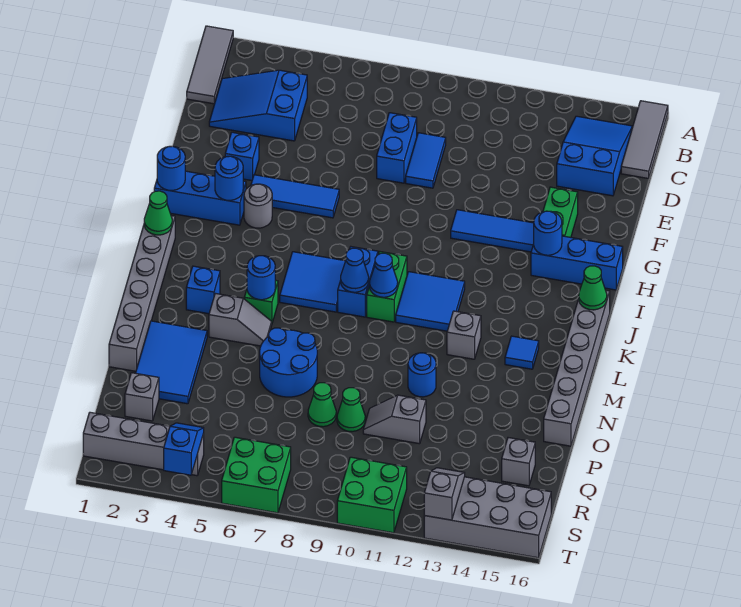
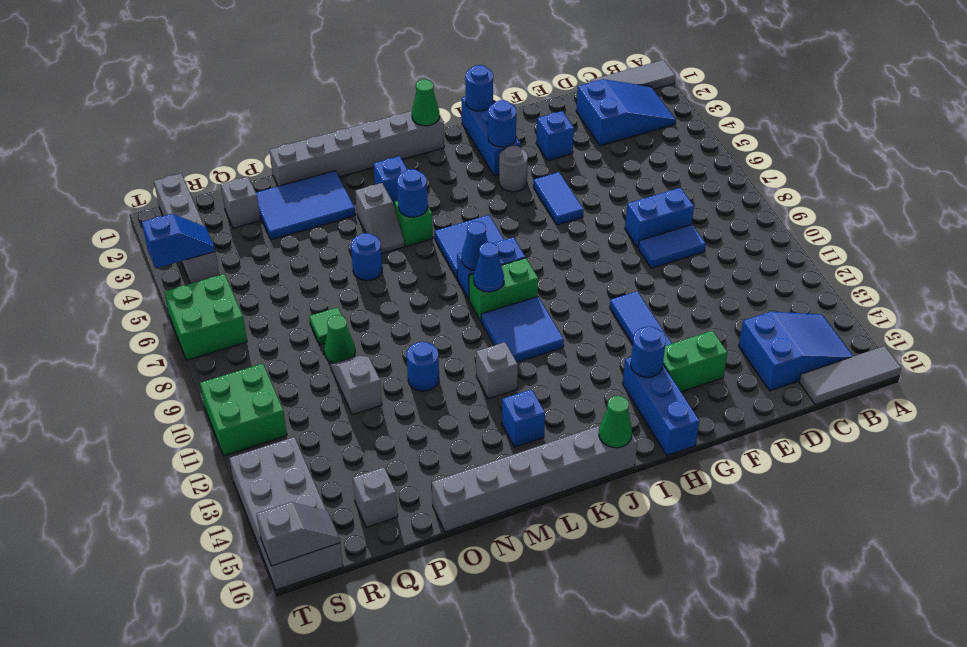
blue slope C2:D4 level 1 top 4 -> blue slope B2:D3 level 1 top D
blue tile G4:G6 level 1 -> blue tile G5:G6 level 1
blue tile L14 level 1 -> blue brick L14 level 1
blue round brick N6:O7 level 1 -> blue round brick N6 level 1
green cone P8 level 1 -> green tile P8 level 1
grey slope S13:T13 level 2 top T -> grey slope S16:T16 level 2 top T

